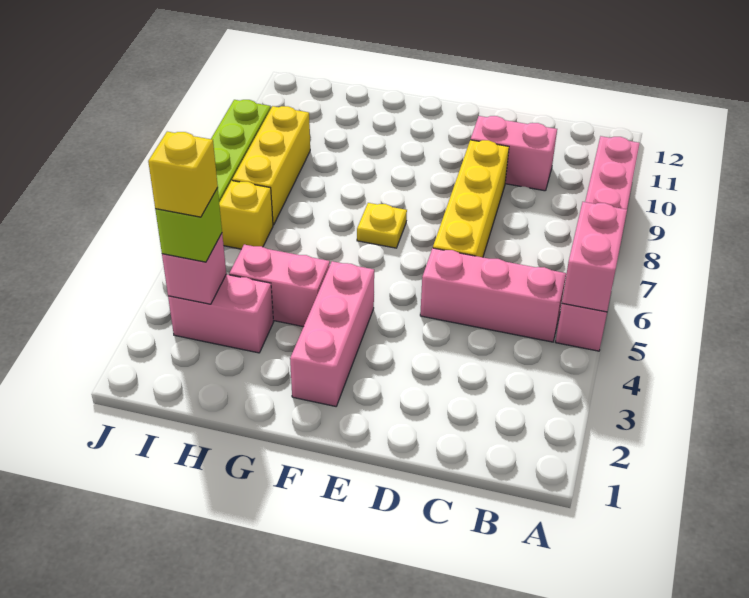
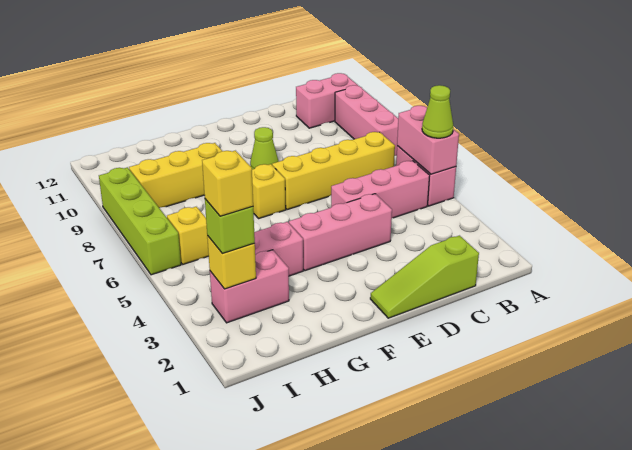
none -> lime cone A5 level 3
none -> lime slope C1:E1 level 1 top C
pink brick C10:D10 level 1 -> pink brick A11:B11 level 1
yellow brick D6:D9 level 1 -> yellow brick B7:E7 level 1
none -> lime cone E9 level 1
pink brick F2:F4 level 1 -> pink brick D4:F4 level 1
yellow plate F7 level 1 -> yellow brick F7 level 1
pink brick I3 level 2 -> yellow brick I3 level 2
yellow brick I7:I9 level 1 -> yellow brick G9:I9 level 1

